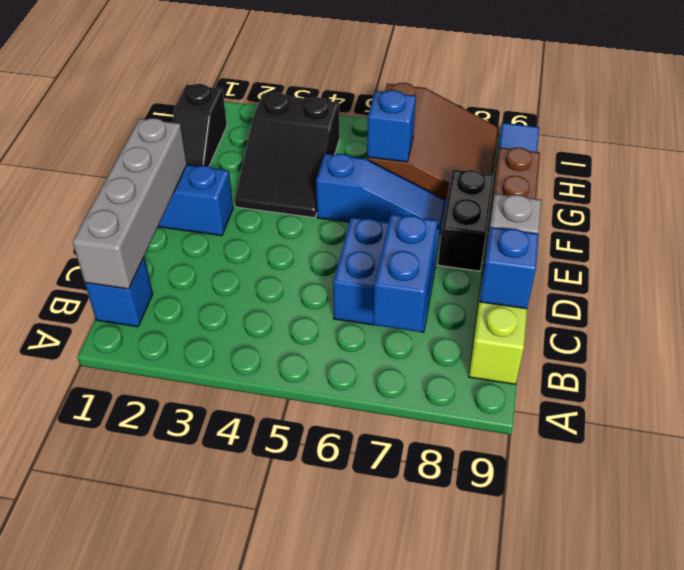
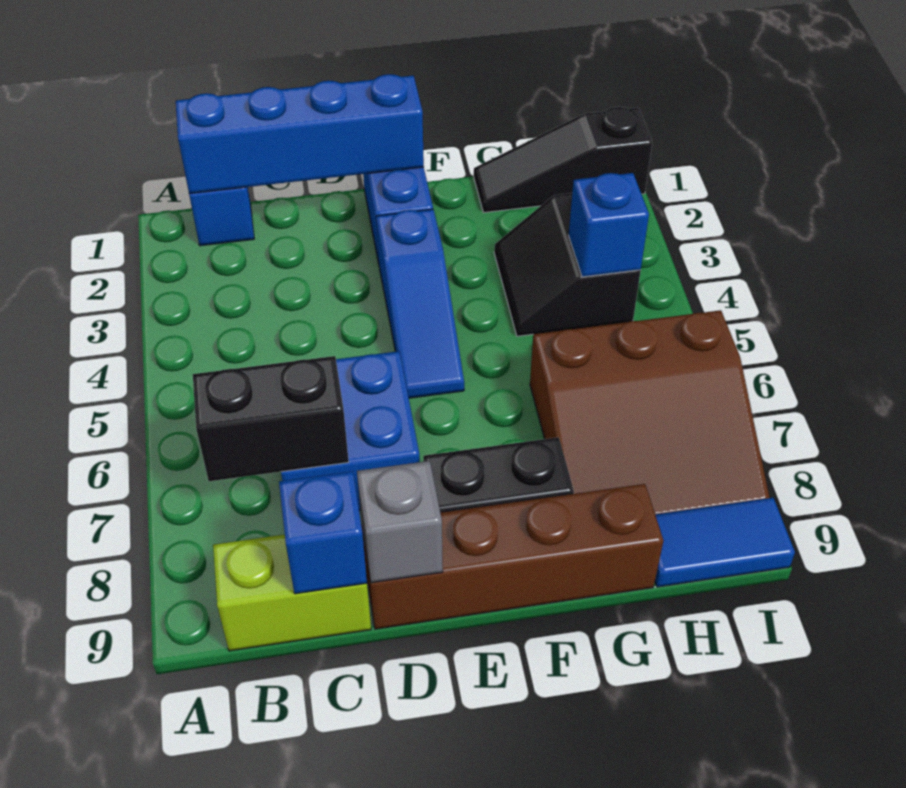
grey brick B1:E1 level 2 -> blue brick B1:E1 level 2
blue brick B7:C7 level 2 -> black brick B7:C7 level 2
black slope F3:H4 level 1 top H -> black slope G3:H4 level 1 top H
blue slope F5:F7 level 1 top 5 -> blue slope E3:E5 level 1 top 3
black slope G1:H1 level 1 top H -> black slope G1:I1 level 1 top I
blue brick G6 level 2 -> blue brick H4 level 2

